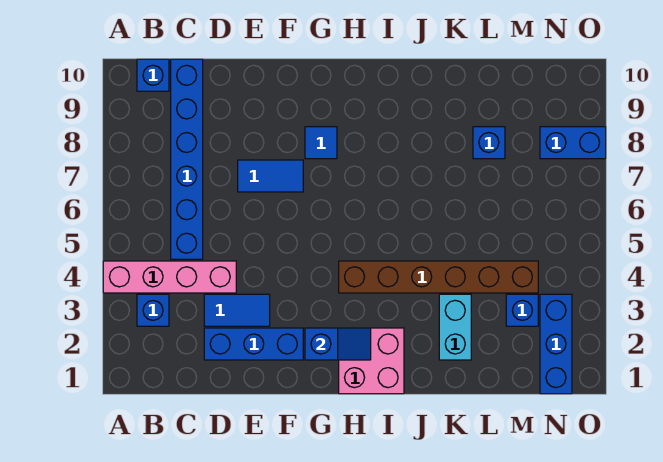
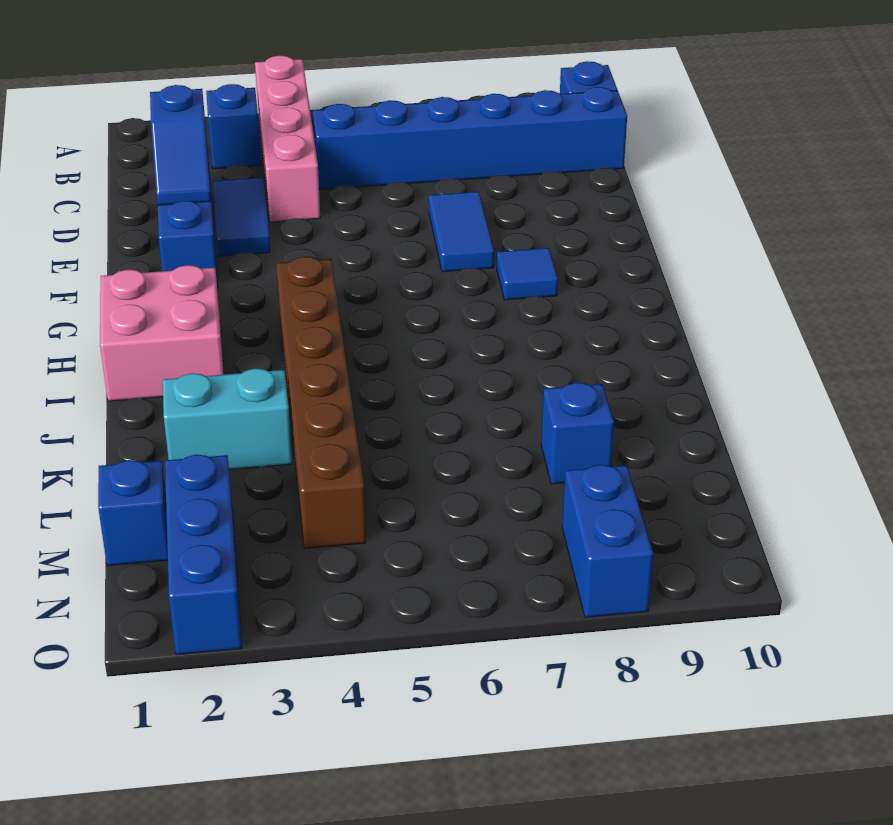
blue slope G2:H2 level 2 top G -> blue slope D2:E2 level 2 top D
blue brick M3 level 1 -> blue brick M1 level 1
blue brick N1:N3 level 1 -> blue brick M2:O2 level 1

